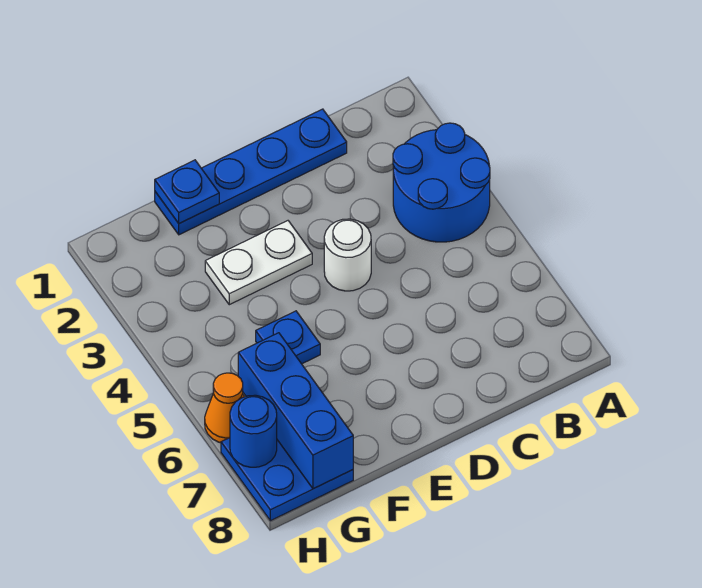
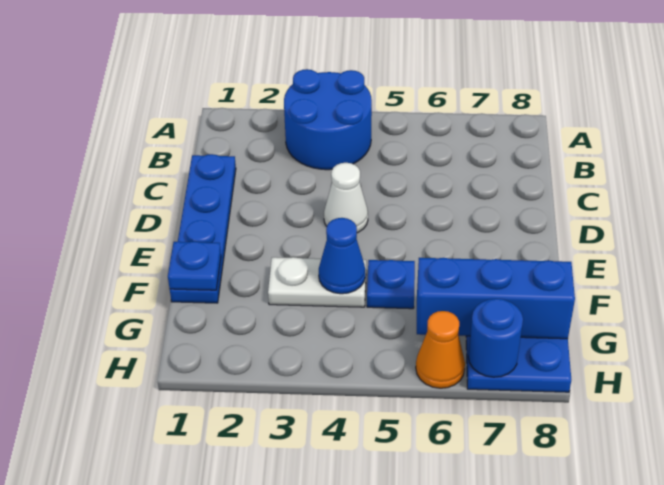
white round brick D4 level 1 -> white cone D4 level 1
white plate E3:F3 level 1 -> white plate F3:F4 level 1
none -> blue cone F4 level 2

